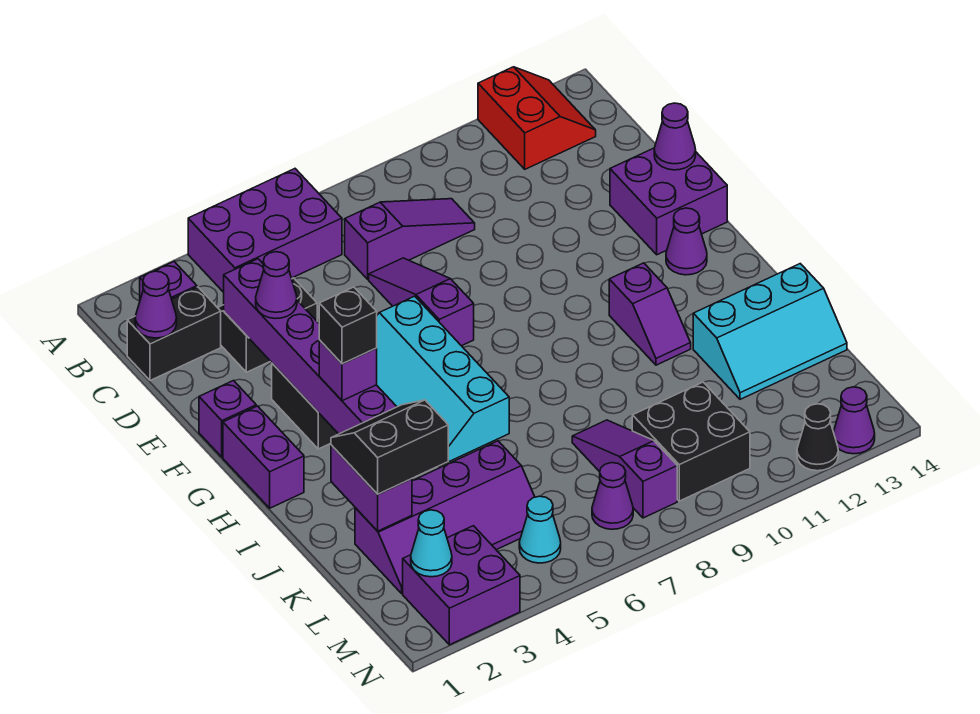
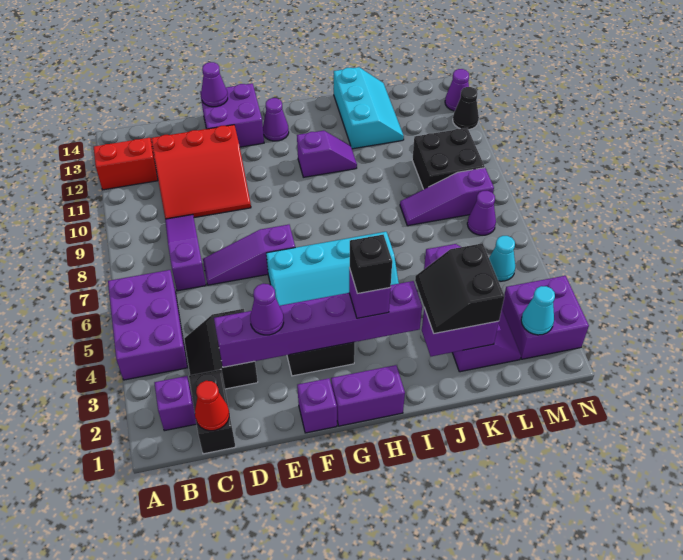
purple cone C1 level 2 -> red cone C1 level 2
none -> red slope C10:E12 level 1 top 12

